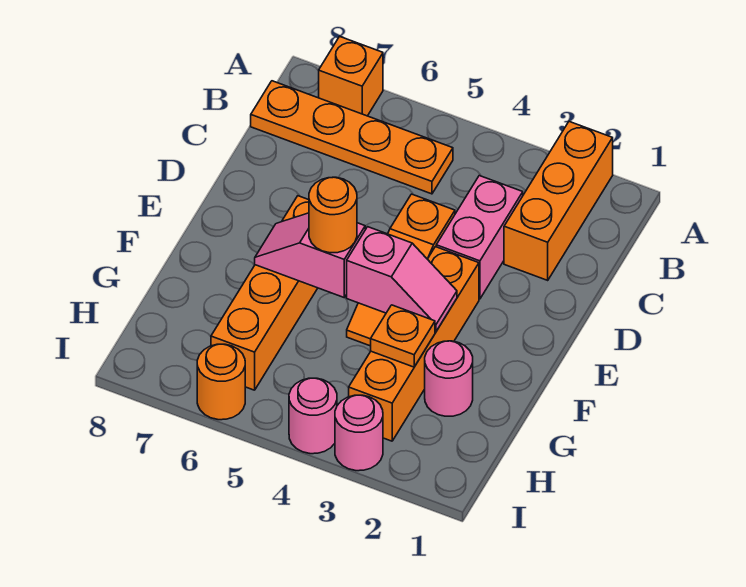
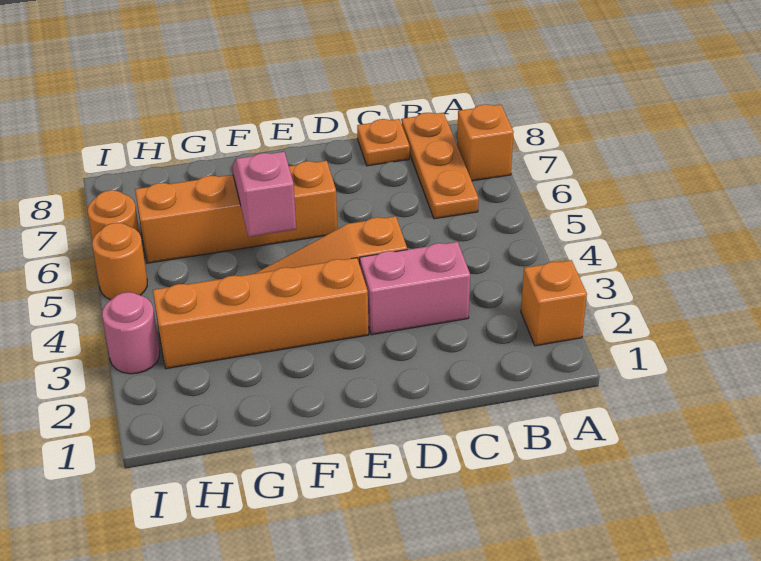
orange brick A2:C2 level 1 -> orange brick A2 level 1
orange plate B5:B8 level 1 -> orange plate B6:B8 level 1
pink slope F3:F4 level 2 top 4 -> none
orange round brick F5 level 3 -> orange round brick I5 level 1
pink round brick G2 level 1 -> none
orange plate G3 level 2 -> orange plate C8 level 1
pink round brick I4 level 1 -> none

